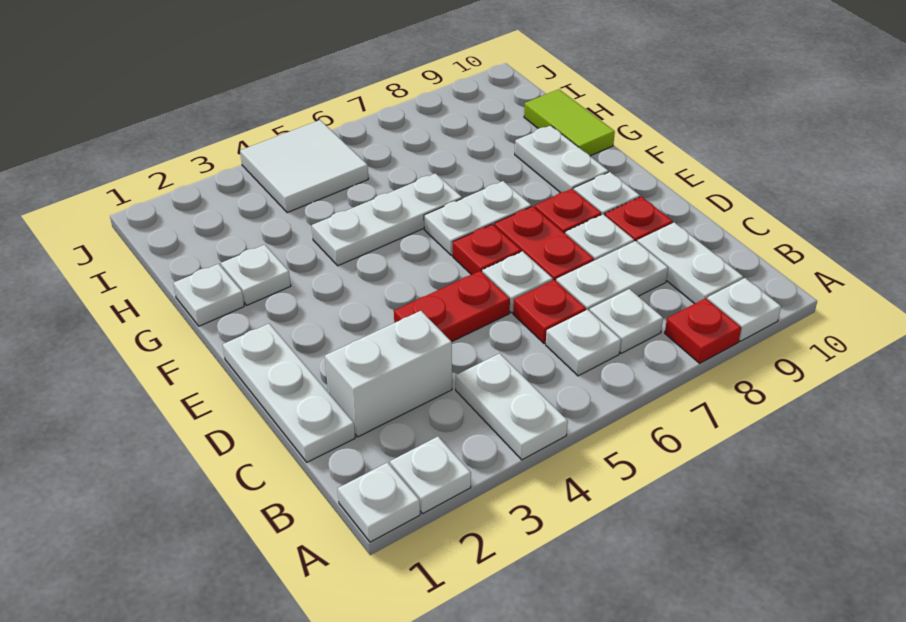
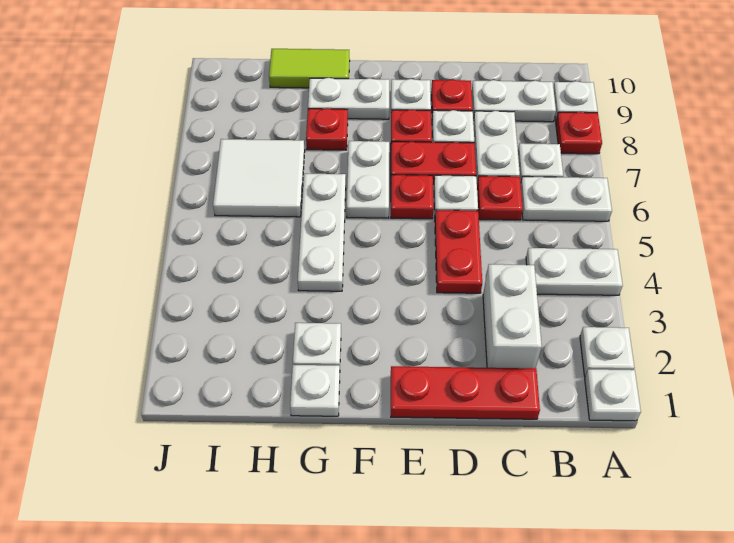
white plate B6 level 1 -> white plate A6:B6 level 1
white plate C1:E1 level 1 -> red plate C1:E1 level 1
none -> red plate G8 level 1
white tile I4:J5 level 1 -> white tile H6:I7 level 1

